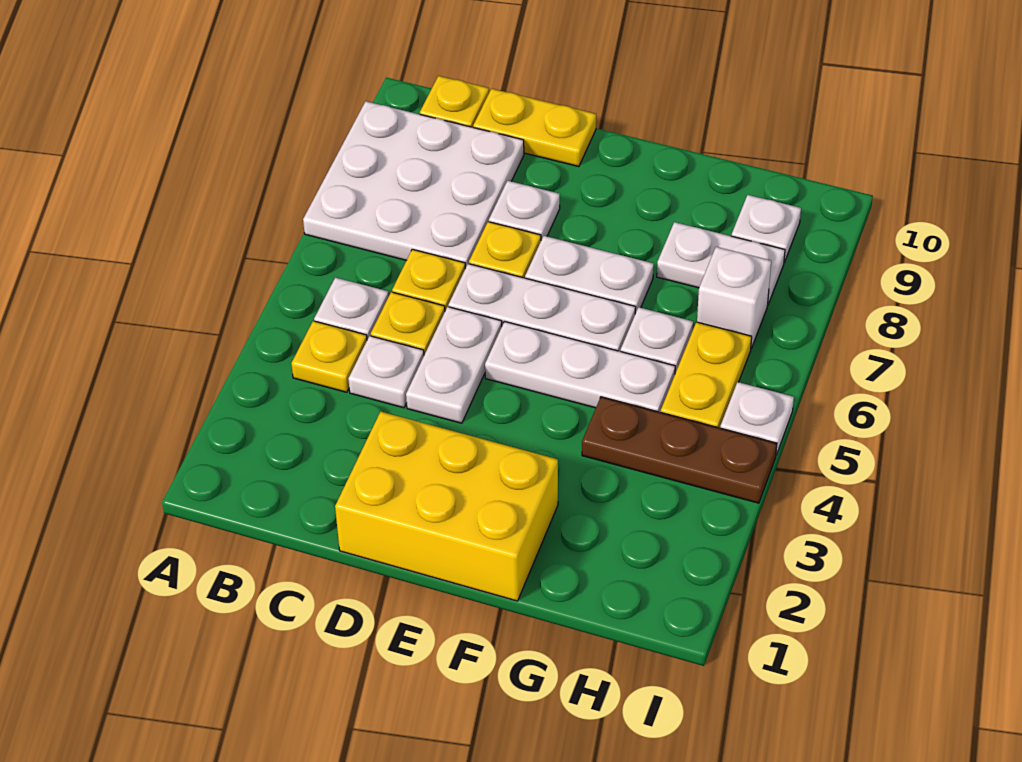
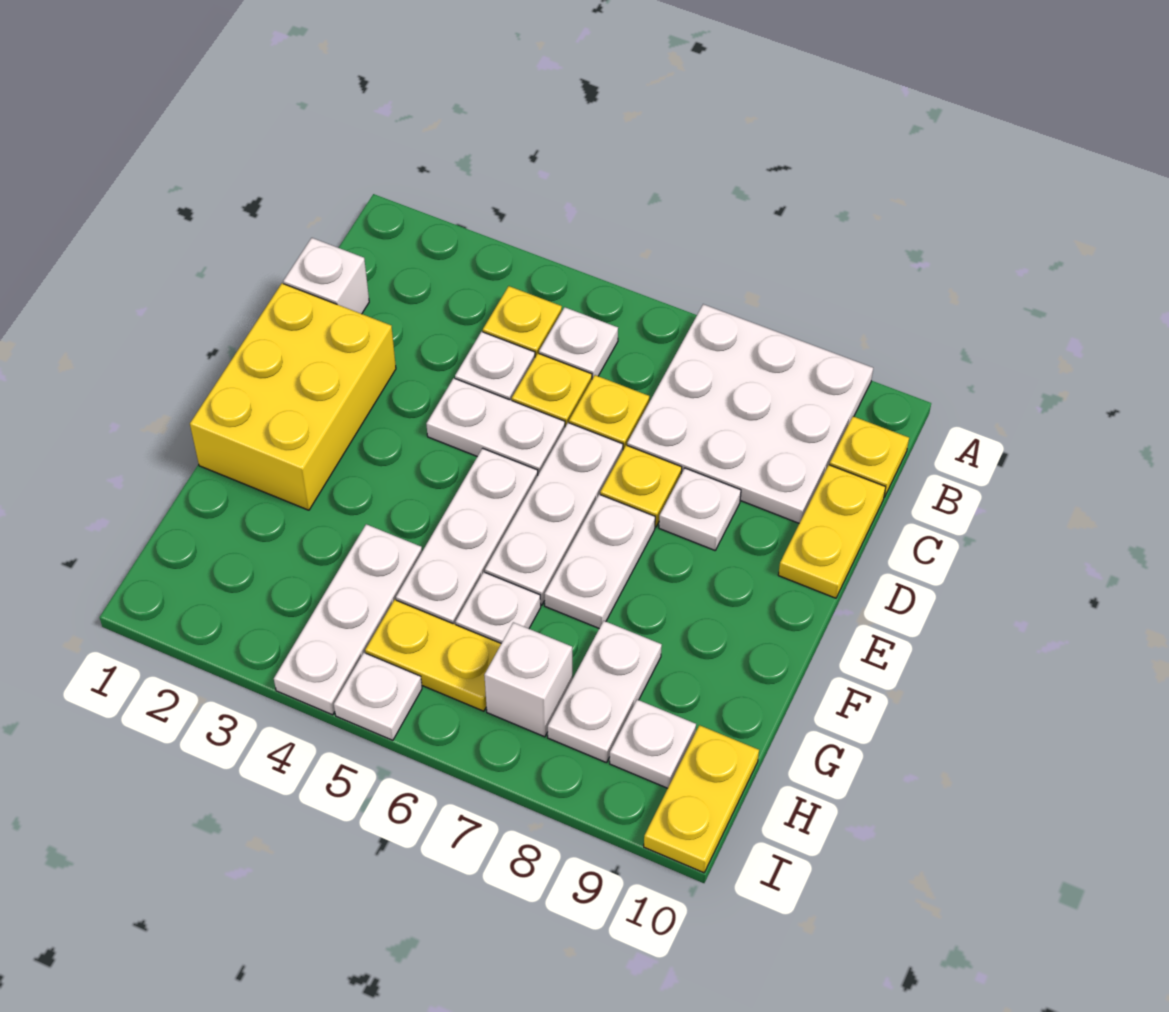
none -> white brick C1 level 1
brown plate G4:I4 level 1 -> white plate G4:I4 level 1
none -> yellow plate H10:I10 level 1

